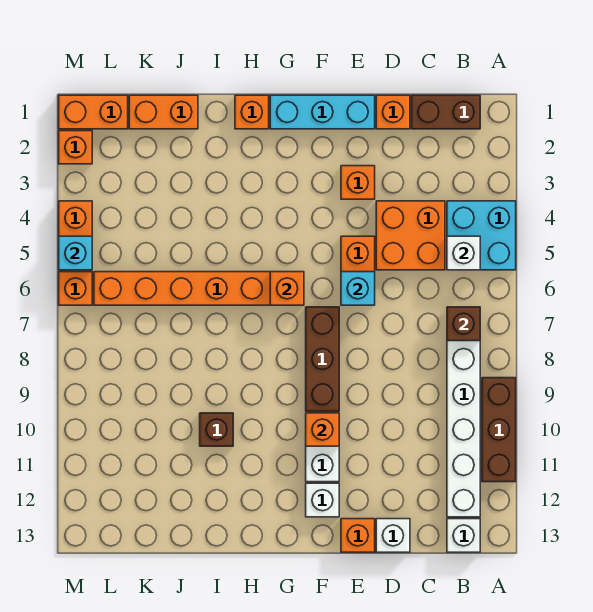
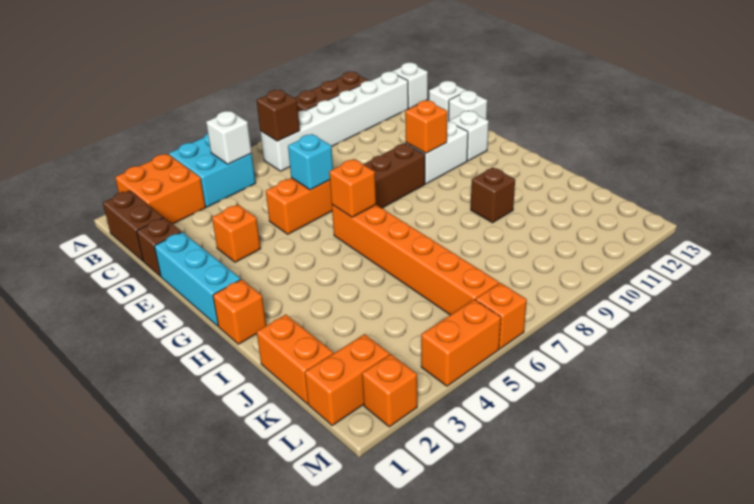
orange brick C4:D5 level 1 -> orange brick A2:B3 level 1
orange brick D1 level 1 -> brown brick D1 level 1
orange brick E13 level 1 -> white brick E13 level 1
orange brick L1:M1 level 1 -> orange brick L1:L2 level 1
cyan brick M5 level 2 -> none

